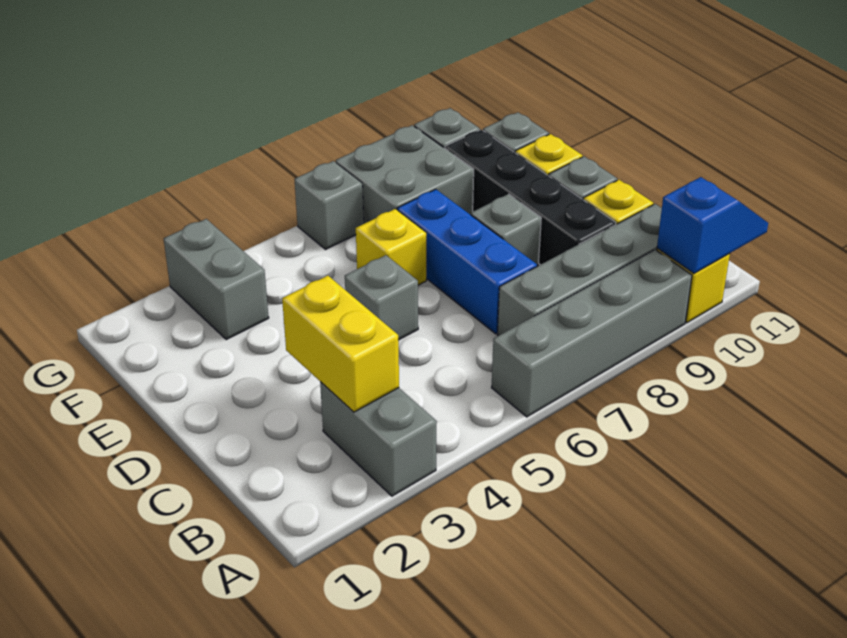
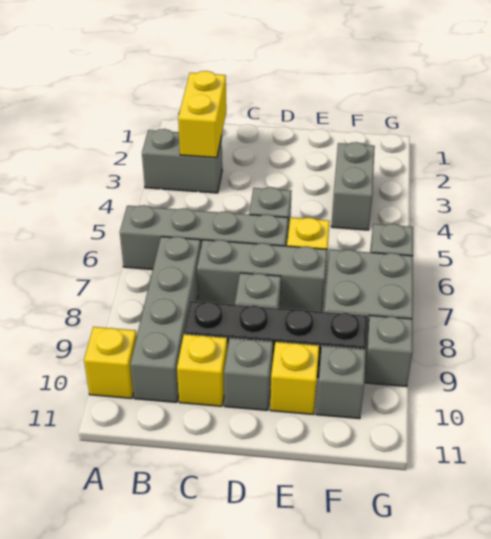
grey brick A6:A9 level 1 -> grey brick A6:D6 level 1
blue slope A10:A11 level 2 top 10 -> none
yellow brick B3:C3 level 2 -> yellow brick B2:B3 level 2
blue brick C7:E7 level 1 -> grey brick C7:E7 level 1
grey brick F3:G3 level 1 -> grey brick F3:F4 level 1

